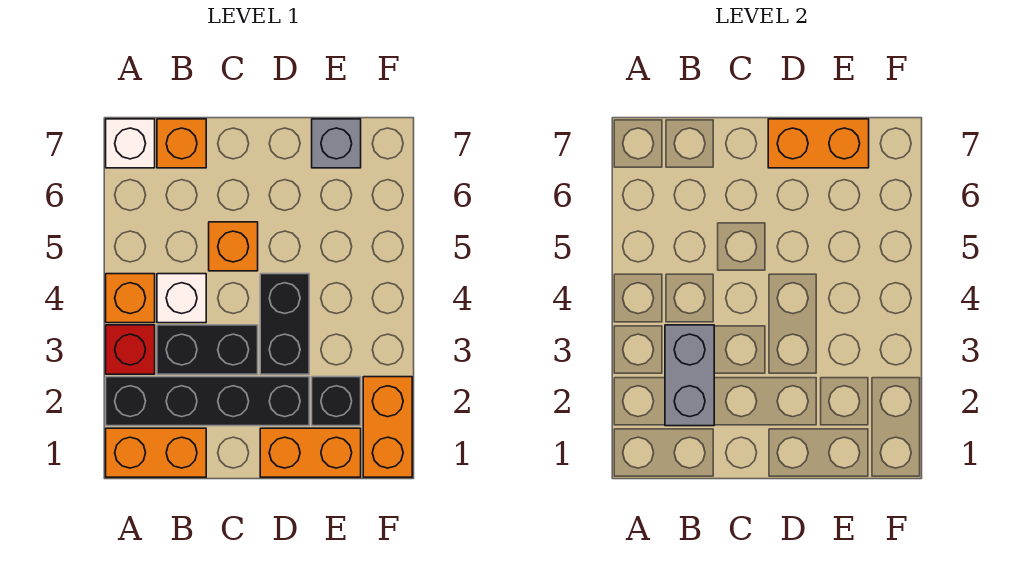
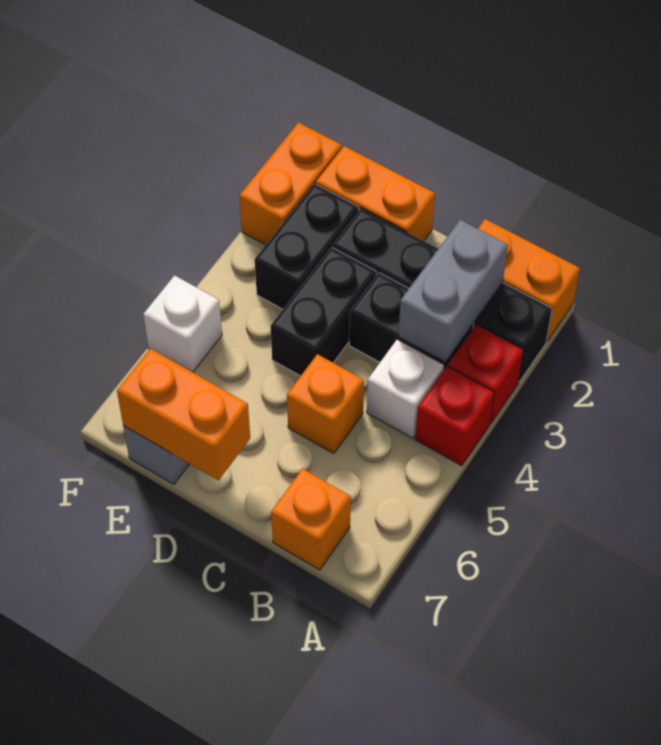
orange brick A4 level 1 -> red brick A4 level 1
white brick A7 level 1 -> white brick F5 level 1
black brick E2 level 1 -> black brick E2:E3 level 1

